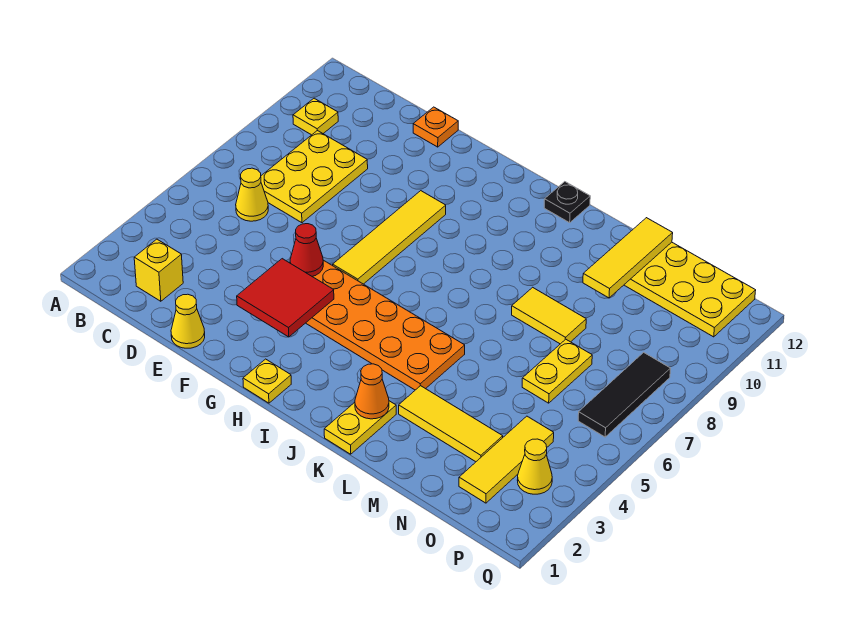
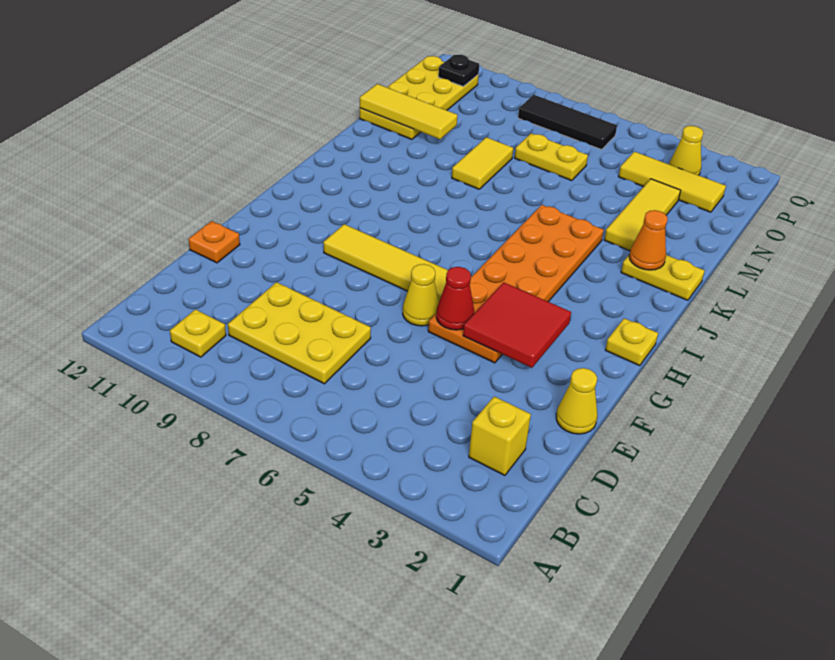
yellow cone C6 level 1 -> yellow cone F6 level 1
black plate J12 level 1 -> black plate P11 level 2

